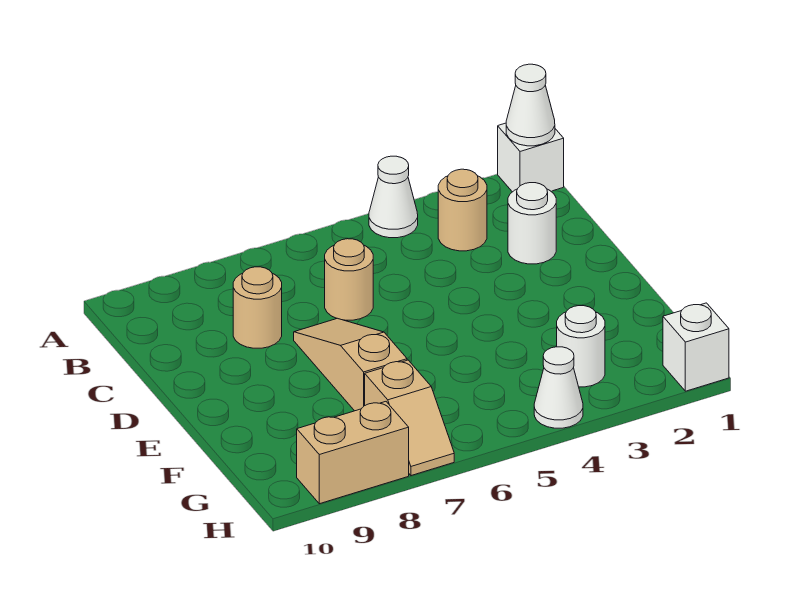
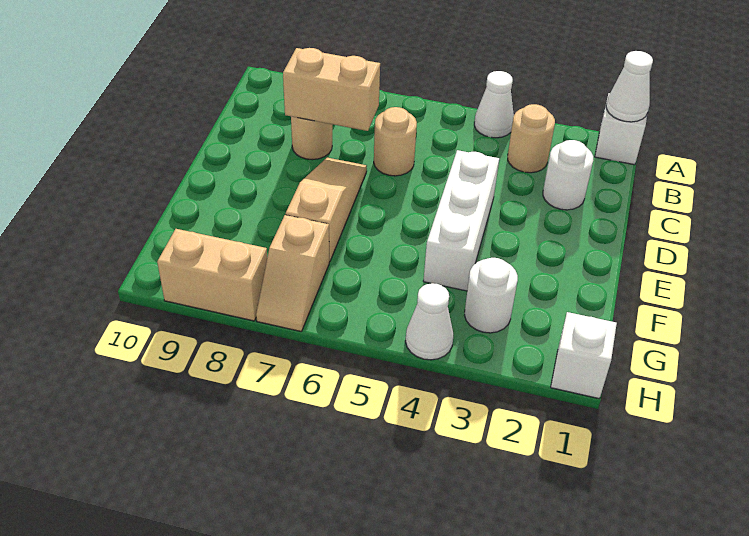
none -> tan brick C7:C8 level 2
none -> white brick D4:F4 level 1

